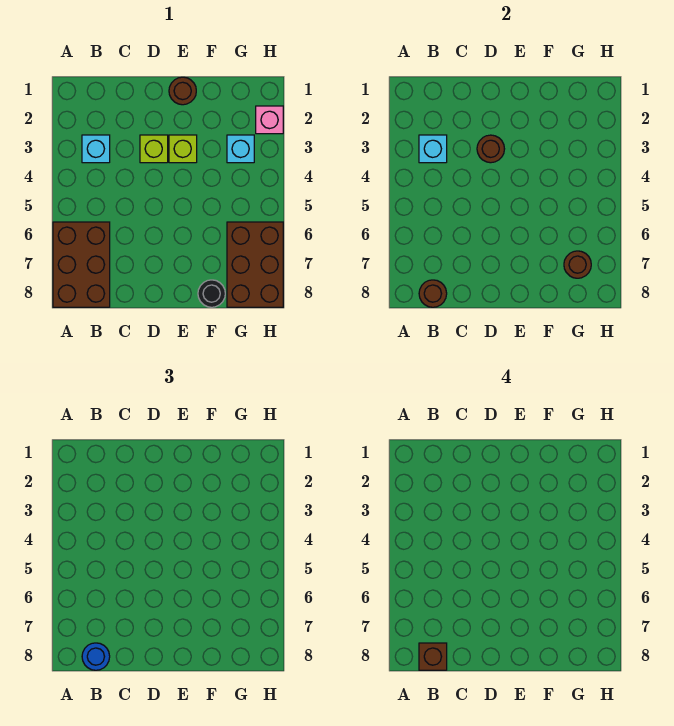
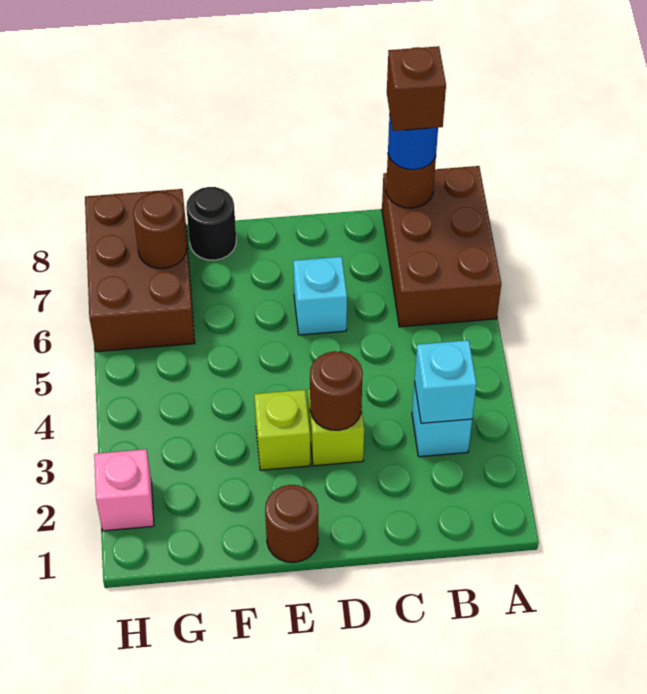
cyan brick G3 level 1 -> cyan brick D6 level 1

